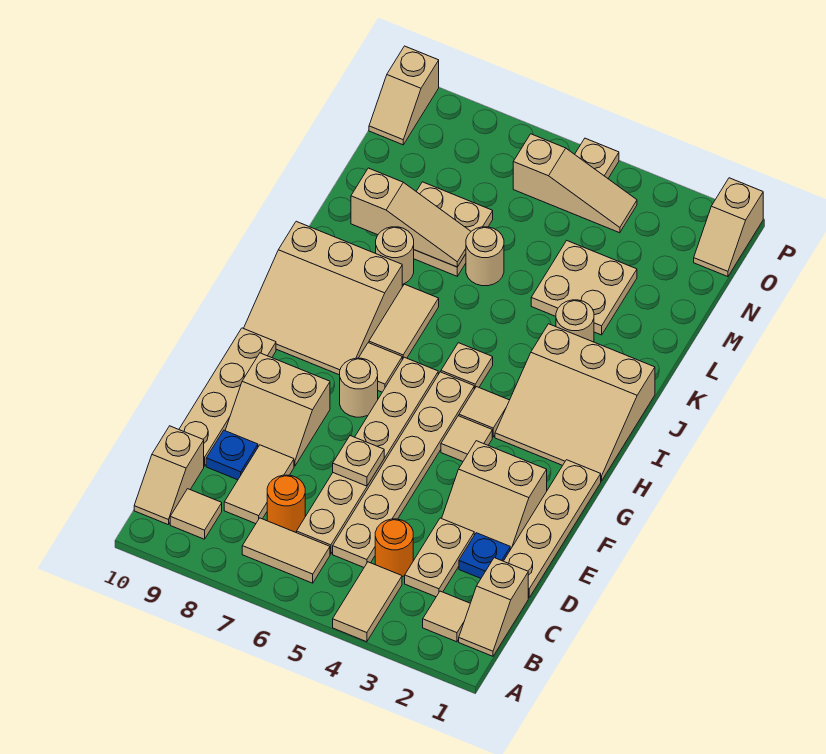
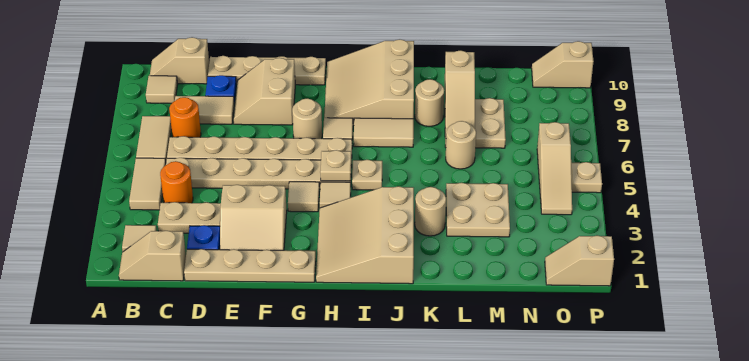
tan tile A4:B4 level 1 -> tan tile B4:B5 level 1
tan slope E2:F3 level 1 top F -> tan slope E2:F3 level 1 top 3
tan plate E6 level 2 -> tan plate H5 level 2

